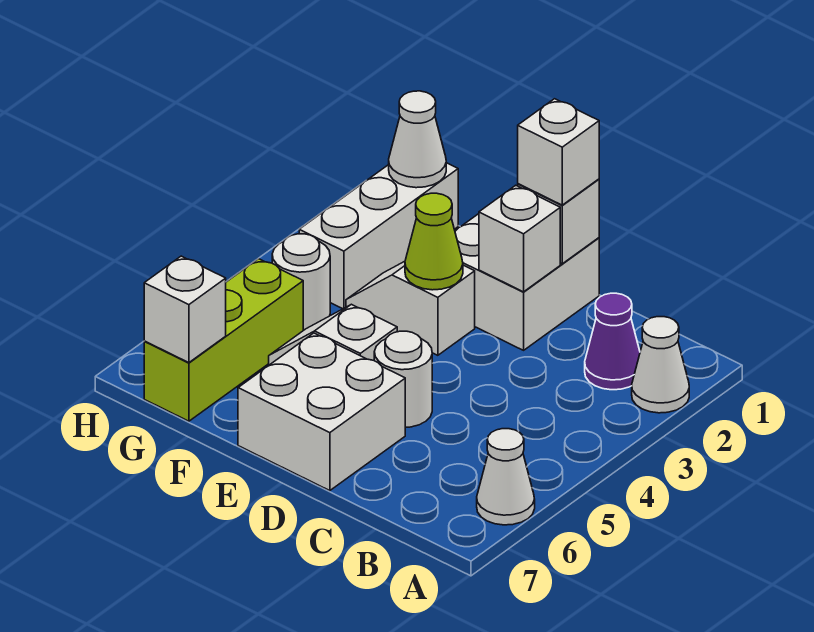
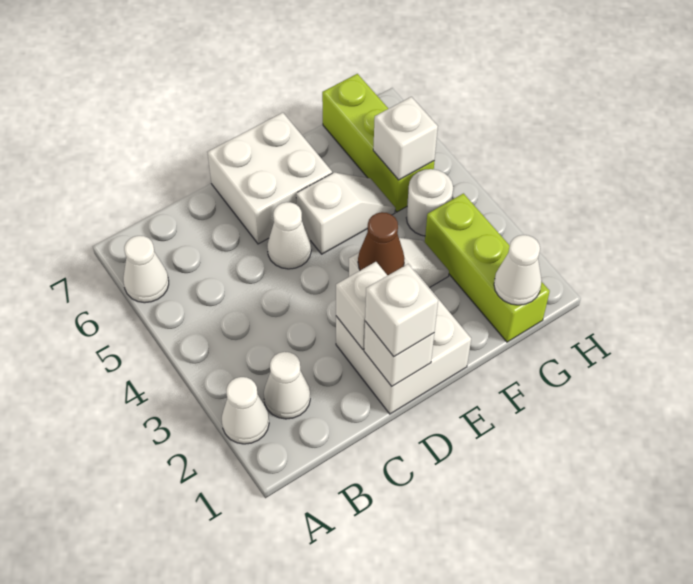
purple cone B2 level 1 -> white cone B2 level 1
white round brick D5 level 1 -> white cone D5 level 1
lime cone E3 level 2 -> brown cone E3 level 2
white brick G1:G3 level 1 -> lime brick G1:G3 level 1
white brick G7 level 2 -> white brick G5 level 2

